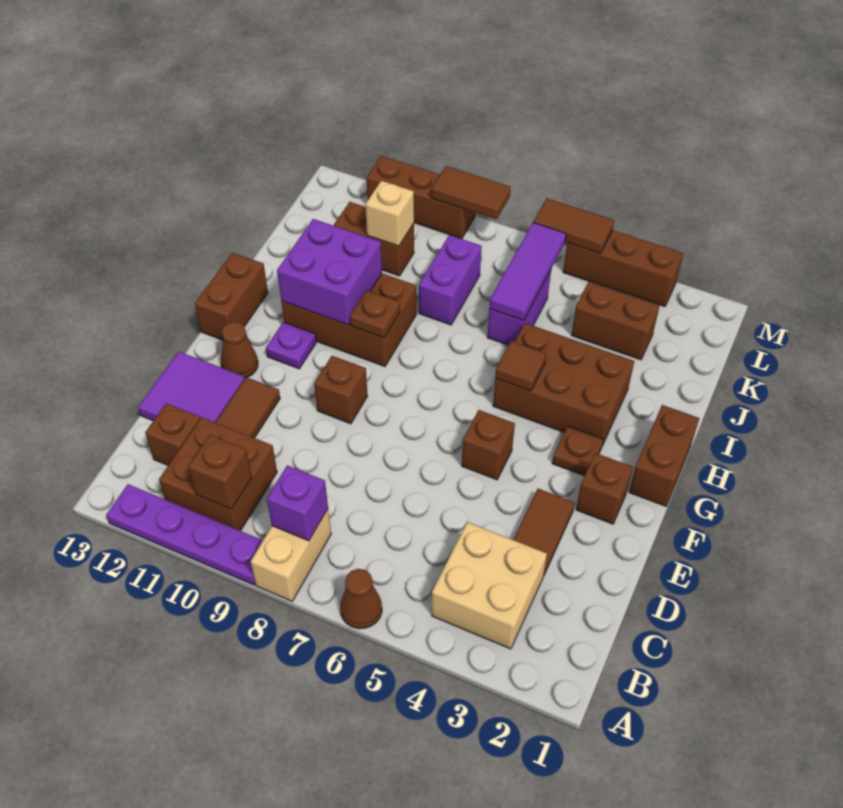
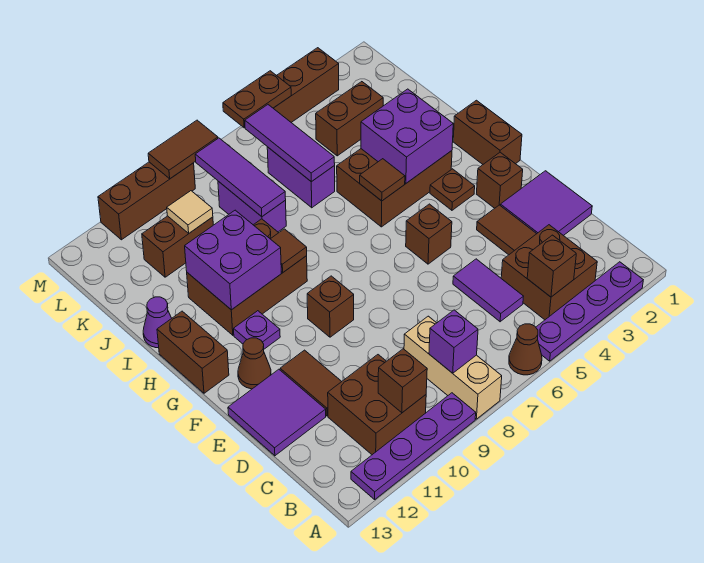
none -> purple plate A2:A5 level 1
tan brick A8:B8 level 1 -> tan brick A8:C8 level 1
tan brick B3:C4 level 1 -> brown brick B3:C4 level 1
none -> purple tile C5:D5 level 1
brown brick C12 level 1 -> brown brick B4 level 2
none -> purple tile D1:E2 level 1
none -> purple brick H3:I4 level 2
brown plate H9 level 2 -> brown tile H9 level 2
none -> purple cone I13 level 1
none -> purple tile J8:L8 level 2
tan brick K10 level 2 -> tan tile K10 level 2
brown tile M5:M6 level 2 -> brown plate M5:M6 level 2

